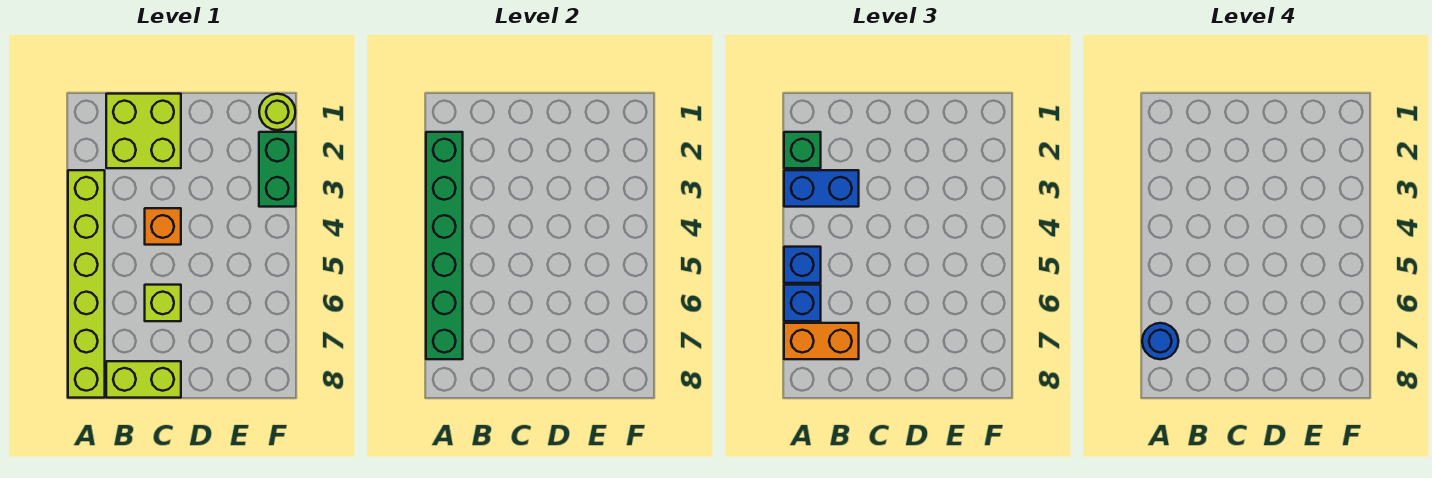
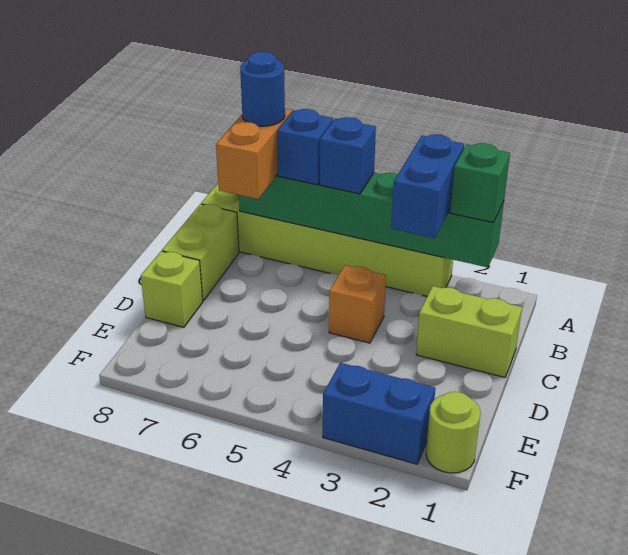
lime brick B1:C2 level 1 -> lime brick C1:C2 level 1
lime brick C6 level 1 -> lime brick D8 level 1
green brick F2:F3 level 1 -> blue brick F2:F3 level 1

